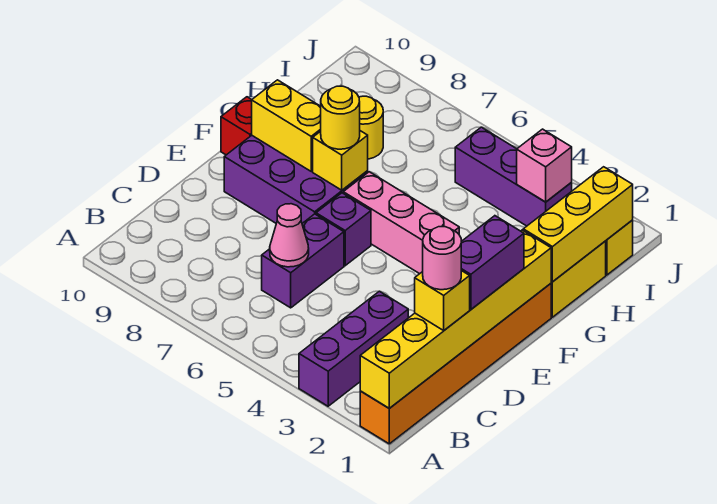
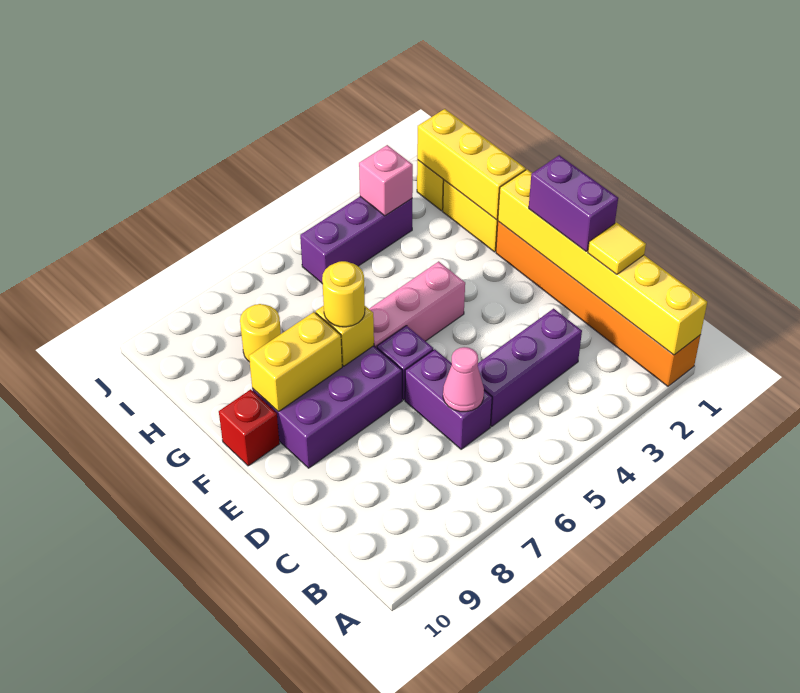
purple brick A3:C3 level 1 -> purple brick C3:C5 level 1
yellow brick C1 level 3 -> yellow tile C1 level 3
pink round brick C1 level 4 -> none

